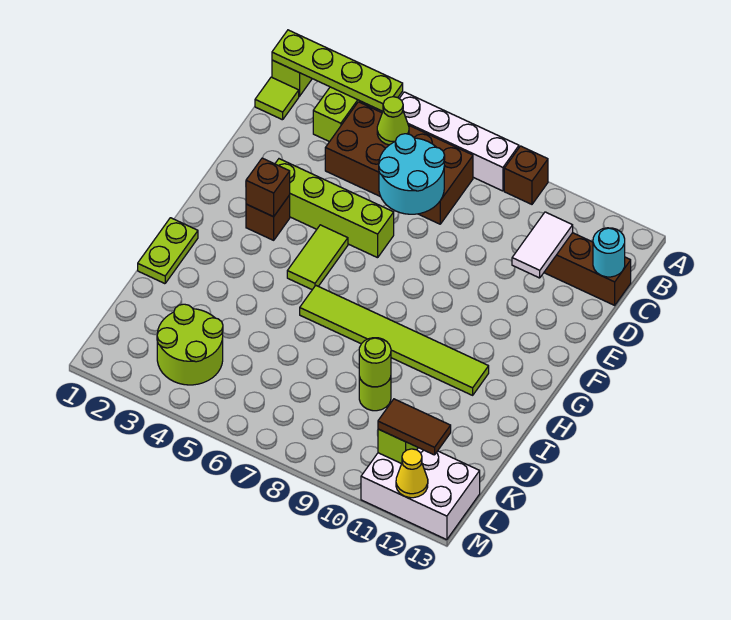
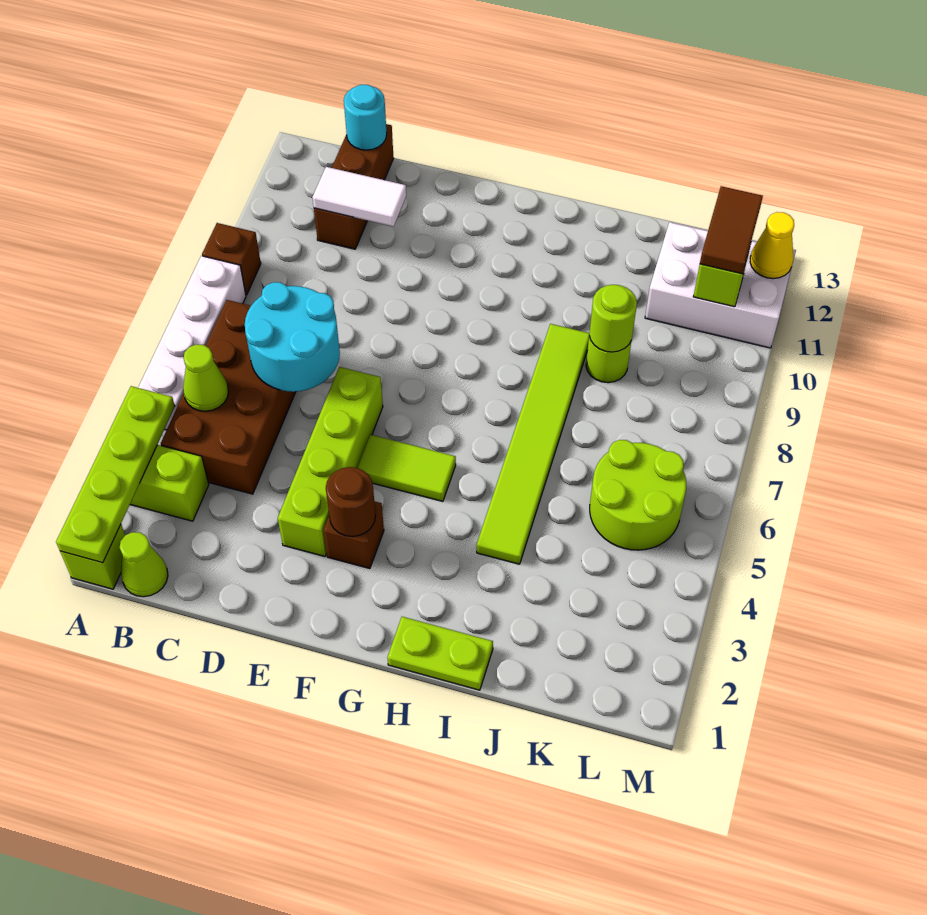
lime tile B1 level 1 -> lime cone B1 level 1
brown brick F3 level 2 -> brown round brick F3 level 2
lime tile H6:H11 level 1 -> lime tile I4:I9 level 1
lime round brick K3:L4 level 1 -> lime round brick K5:L6 level 1
white brick L11:M13 level 1 -> white brick K11:M12 level 1

